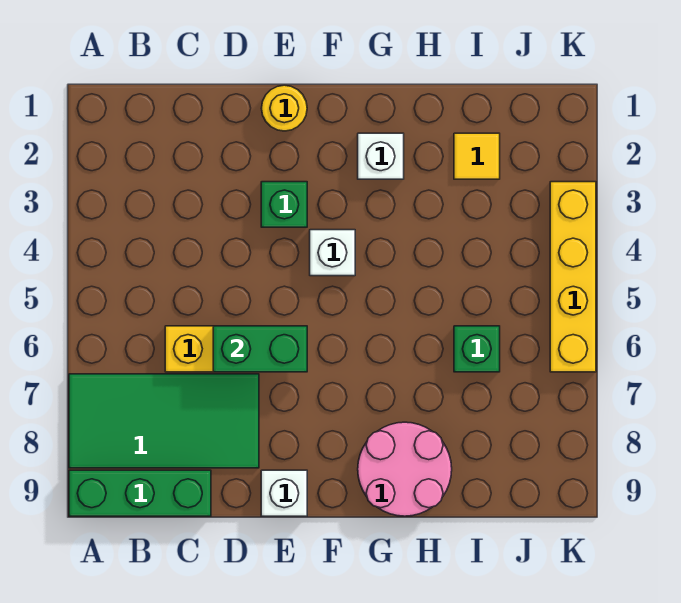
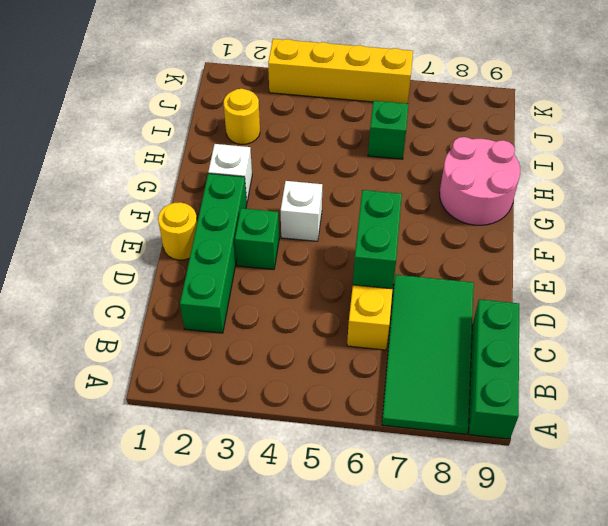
none -> green brick C2:F2 level 1
white brick E9 level 1 -> none
yellow tile I2 level 1 -> yellow round brick I2 level 1

